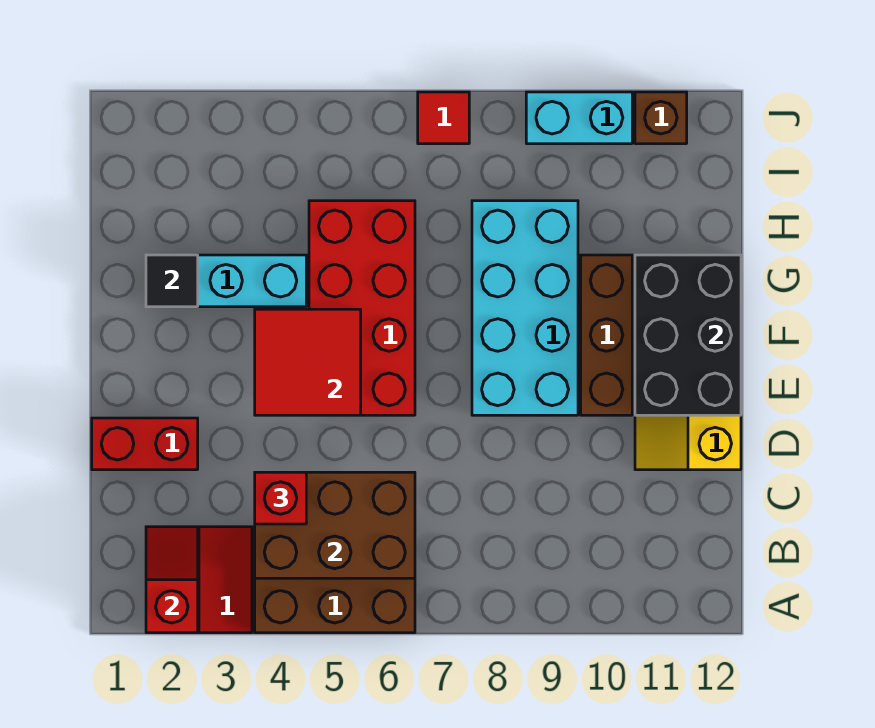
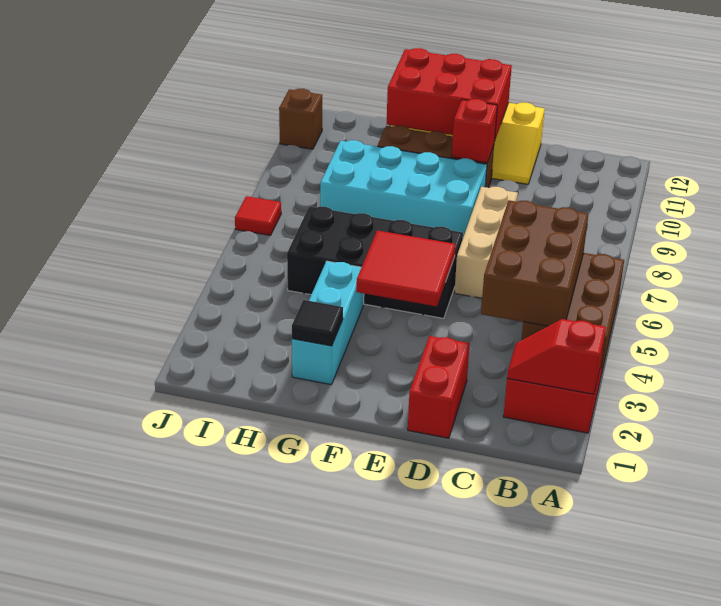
red brick C4 level 3 -> red brick E10 level 2
none -> tan brick D6:D8 level 1
red brick E5:H6 level 1 -> black brick E5:H6 level 1
black brick E11:G12 level 2 -> red brick E11:G12 level 2
cyan brick J9:J10 level 1 -> none

